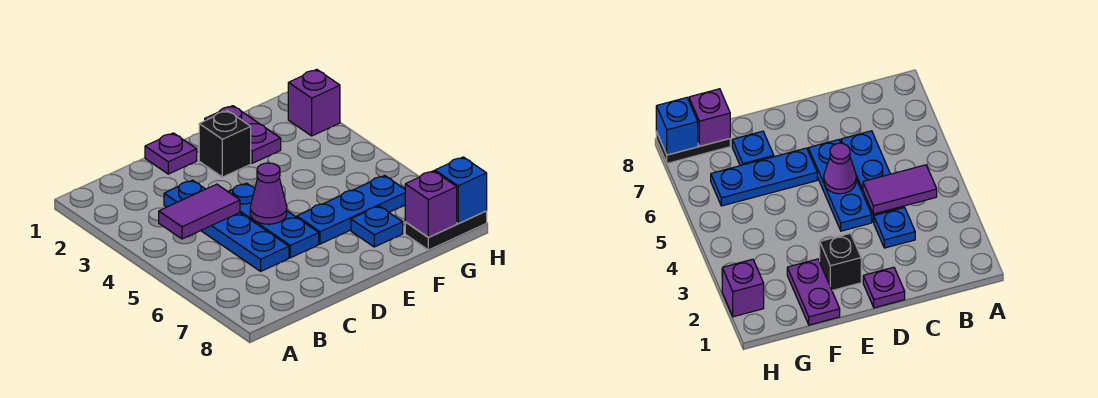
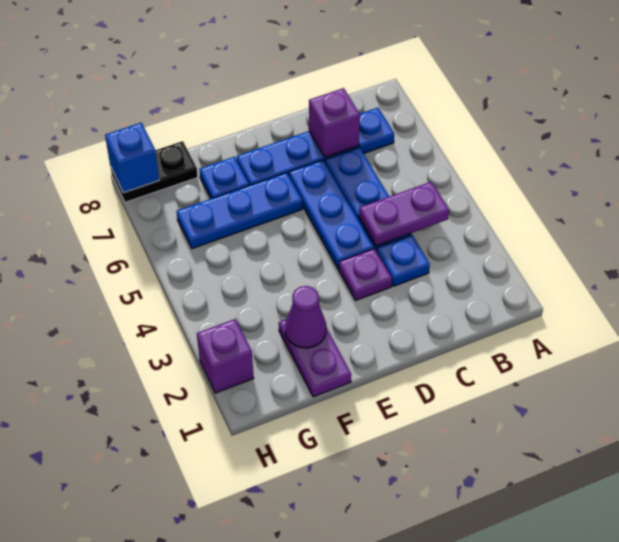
purple tile B4:C4 level 2 -> purple plate B4:C4 level 2
none -> blue plate B7:E7 level 1
purple plate D1 level 1 -> purple plate D3 level 1
purple cone D5 level 2 -> purple cone F2 level 2
black brick E2 level 1 -> none
purple brick G8 level 2 -> purple brick C7 level 2

